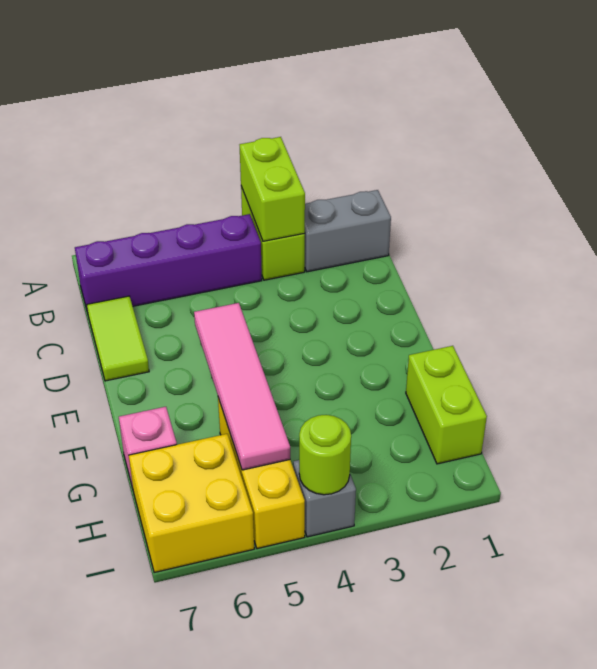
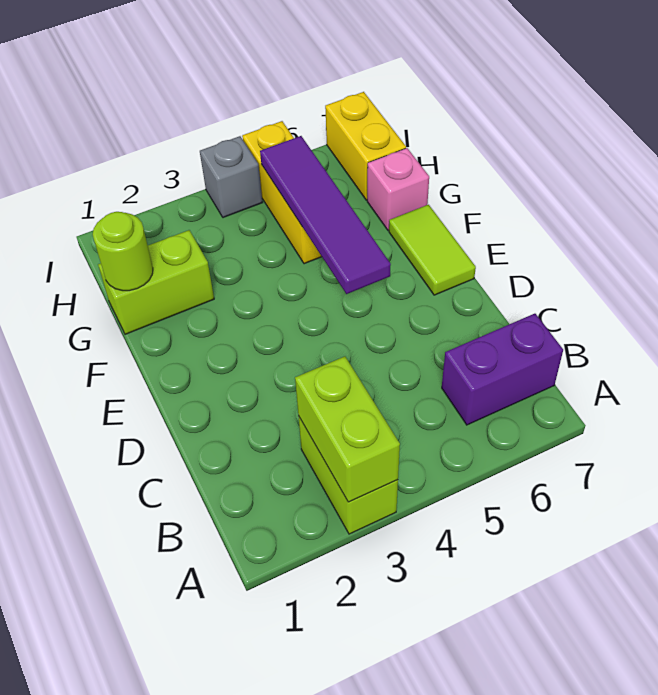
grey brick B1:B2 level 1 -> none
purple brick B4:B7 level 1 -> purple brick B6:B7 level 1
lime tile C7:D7 level 1 -> lime tile E7:F7 level 1
pink tile E5:H5 level 2 -> purple tile E5:H5 level 2
lime brick G1:H1 level 1 -> lime brick G1:G2 level 1
yellow brick H6:I7 level 1 -> yellow brick H7:I7 level 1
lime round brick I4 level 2 -> lime round brick G1 level 2

